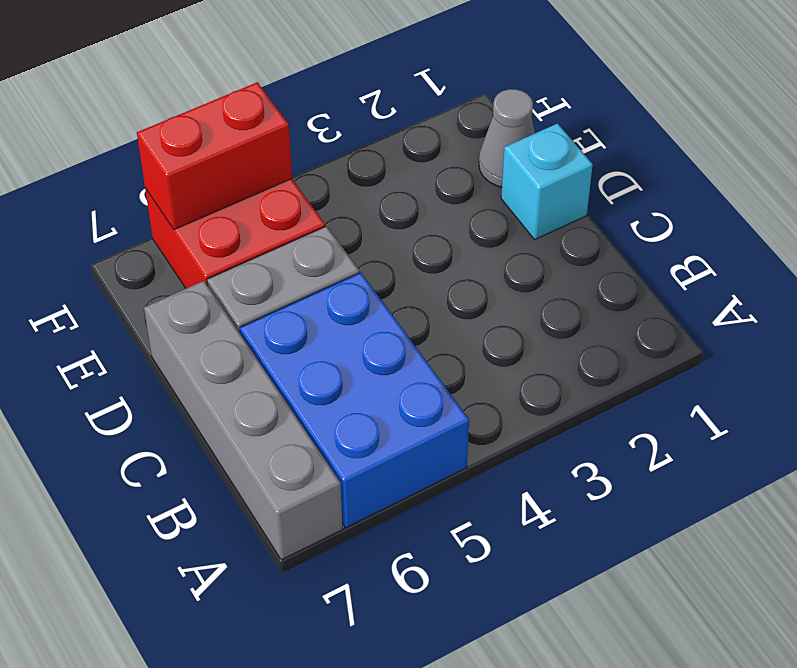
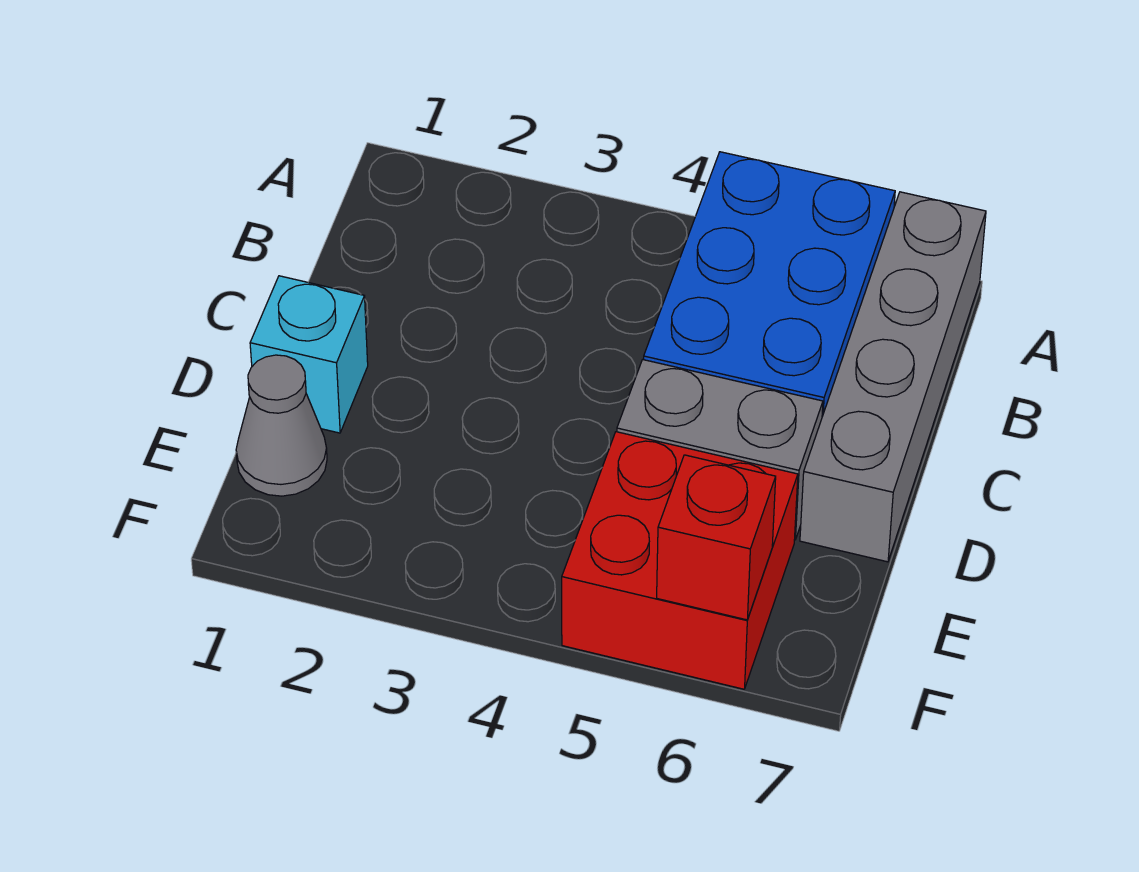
red brick F5:F6 level 2 -> red brick F6 level 2

